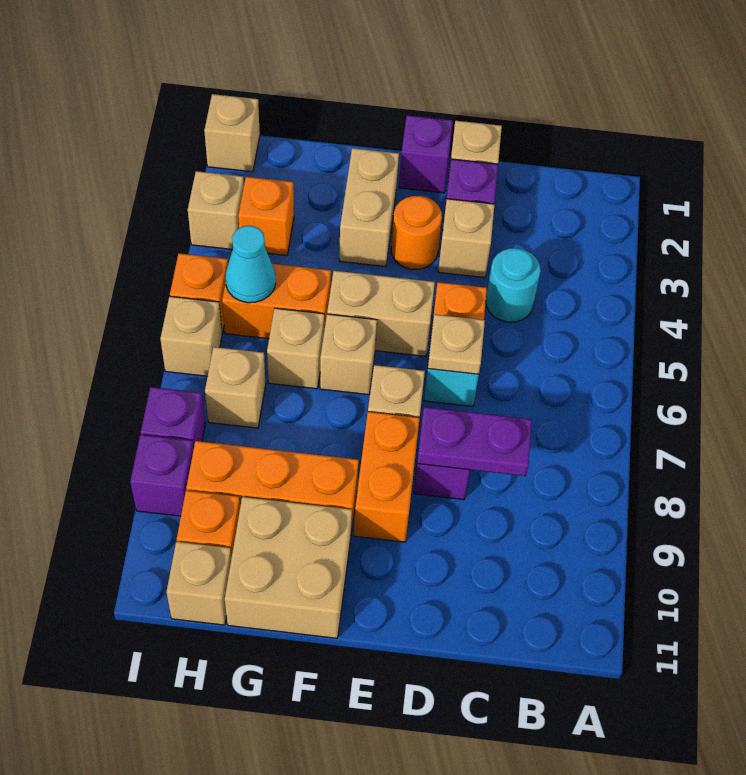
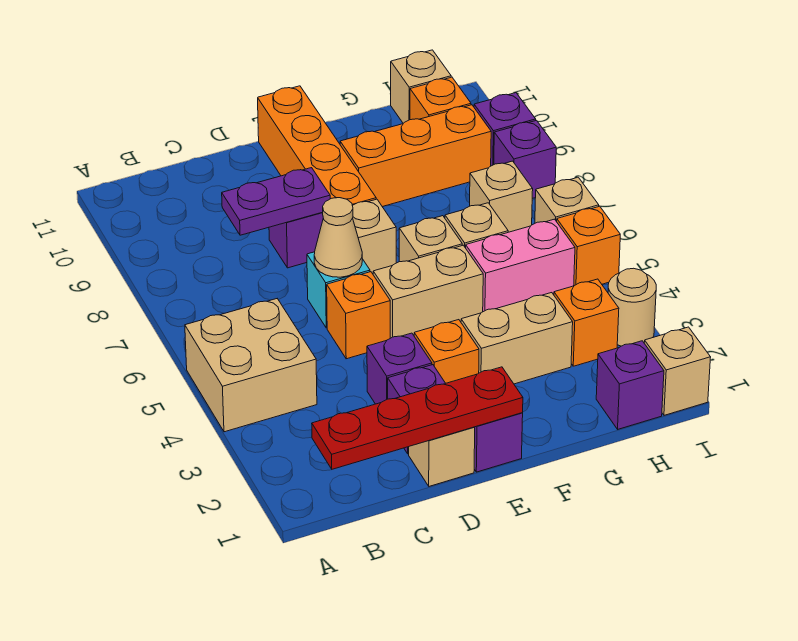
none -> red plate B1:E1 level 2
cyan round brick C4 level 1 -> none
tan brick D3 level 1 -> purple brick D3 level 1
tan plate D6 level 2 -> tan cone D6 level 2
orange round brick E3 level 1 -> orange brick E3 level 1
orange brick E8:E9 level 1 -> orange brick E8:E11 level 1
tan brick F2:F3 level 1 -> tan brick F3:G3 level 1
tan brick F10:G11 level 1 -> tan brick A4:B5 level 1
orange brick G5:H5 level 1 -> pink brick G5:H5 level 1
none -> purple brick H1 level 1
cyan cone H5 level 2 -> none
tan brick I3 level 1 -> tan round brick I3 level 1

